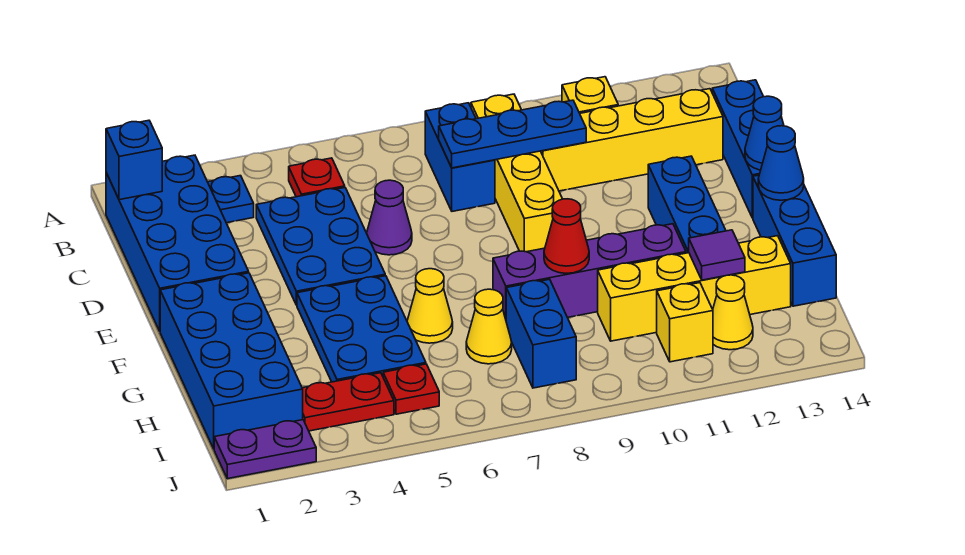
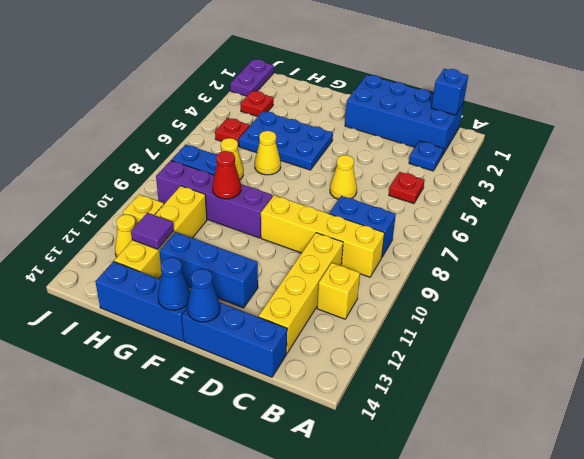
blue plate C4:E5 level 1 -> none
blue plate C8:C10 level 2 -> none
purple cone D6 level 1 -> yellow cone D6 level 1
blue brick F1:I2 level 1 -> none
purple brick G8:G11 level 1 -> purple brick F9:I9 level 1
red plate I3:I4 level 1 -> red plate I3 level 1

